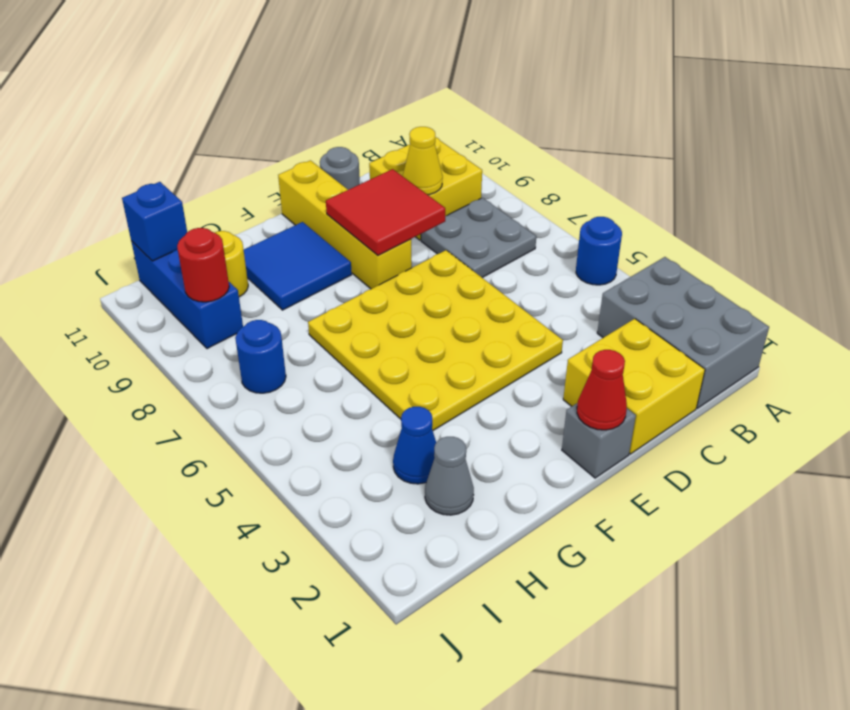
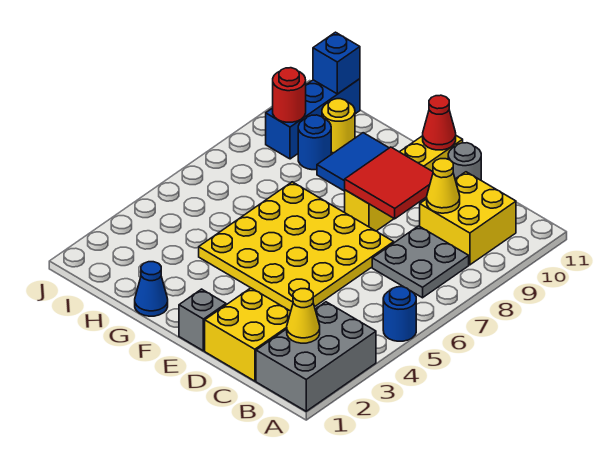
none -> yellow cone B2 level 2
red cone E1 level 2 -> red cone E11 level 2
grey cone H2 level 1 -> none
blue cone H3 level 1 -> blue cone G1 level 1
blue round brick I7 level 1 -> blue round brick H9 level 1

